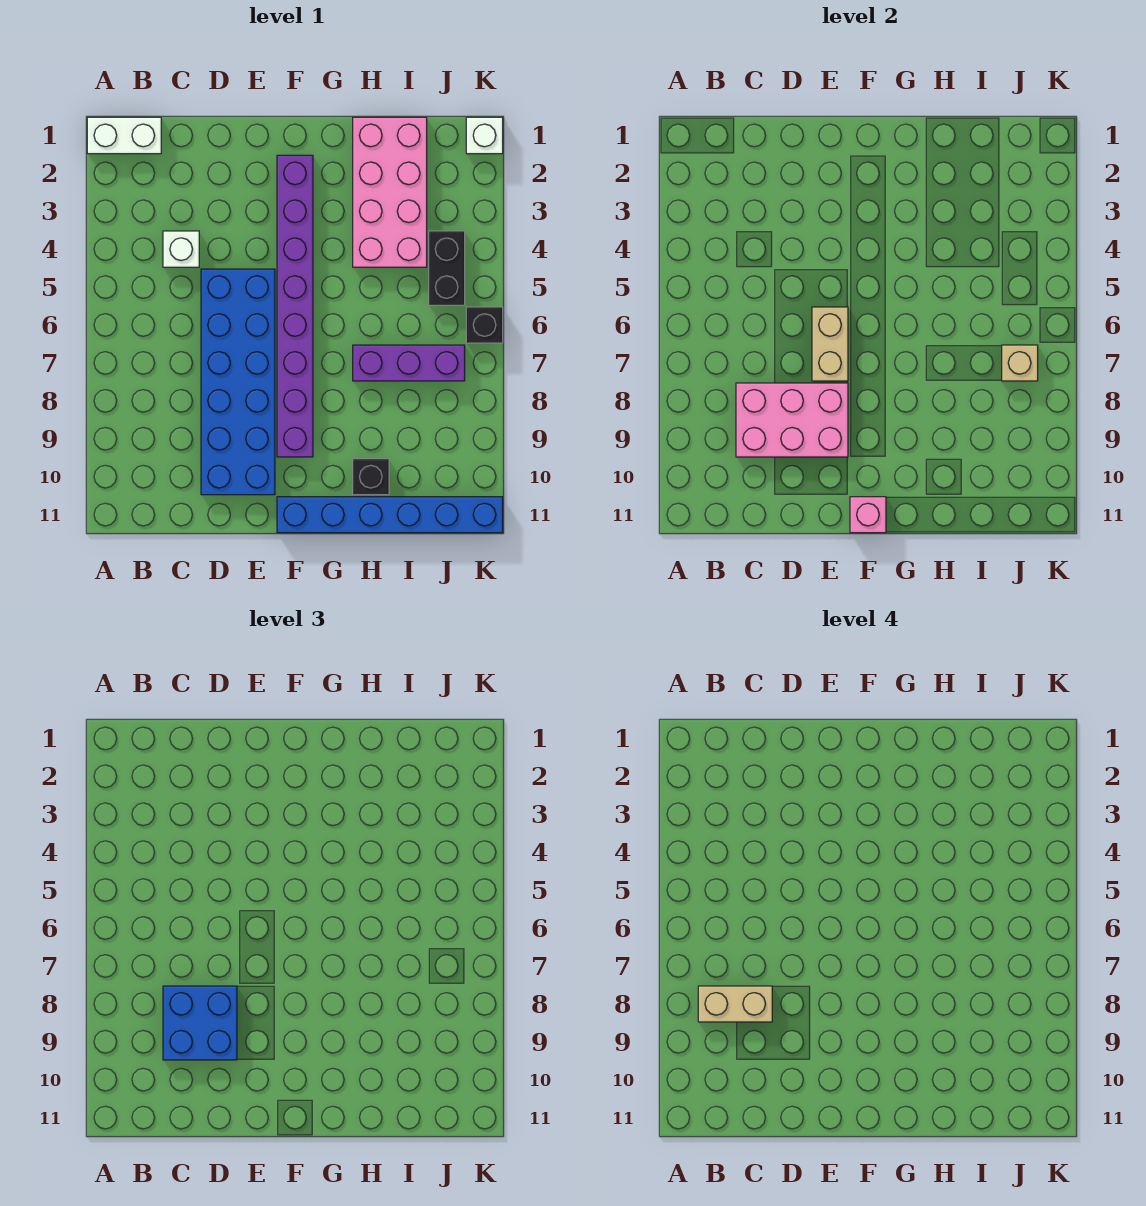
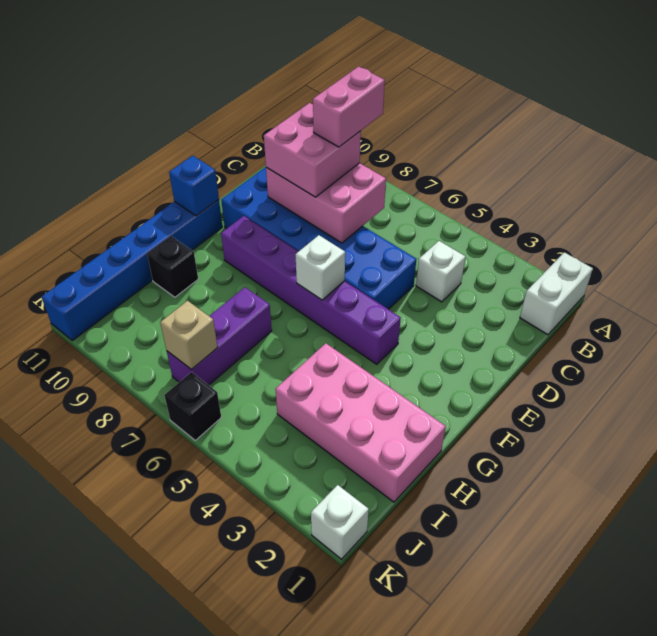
tan brick B8:C8 level 4 -> pink brick B8:C8 level 4
pink brick C8:E9 level 2 -> pink brick C7:D9 level 2
blue brick C8:D9 level 3 -> pink brick C8:D9 level 3
tan brick E6:E7 level 2 -> none
purple brick F2:F9 level 1 -> purple brick F4:F9 level 1
none -> white brick F6 level 2
pink brick F11 level 2 -> blue brick F11 level 2
black brick J4:J5 level 1 -> none

